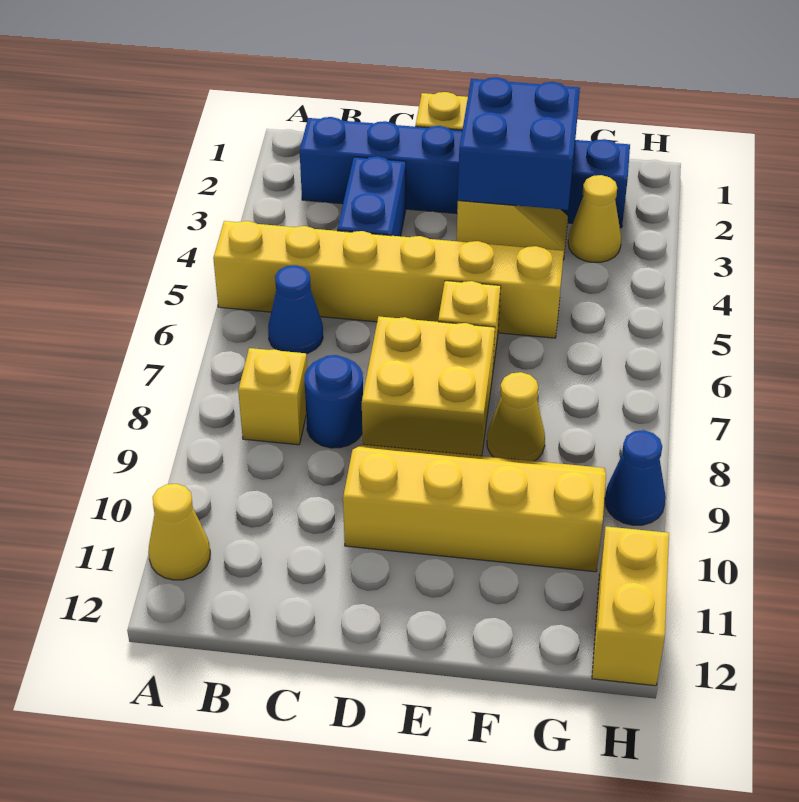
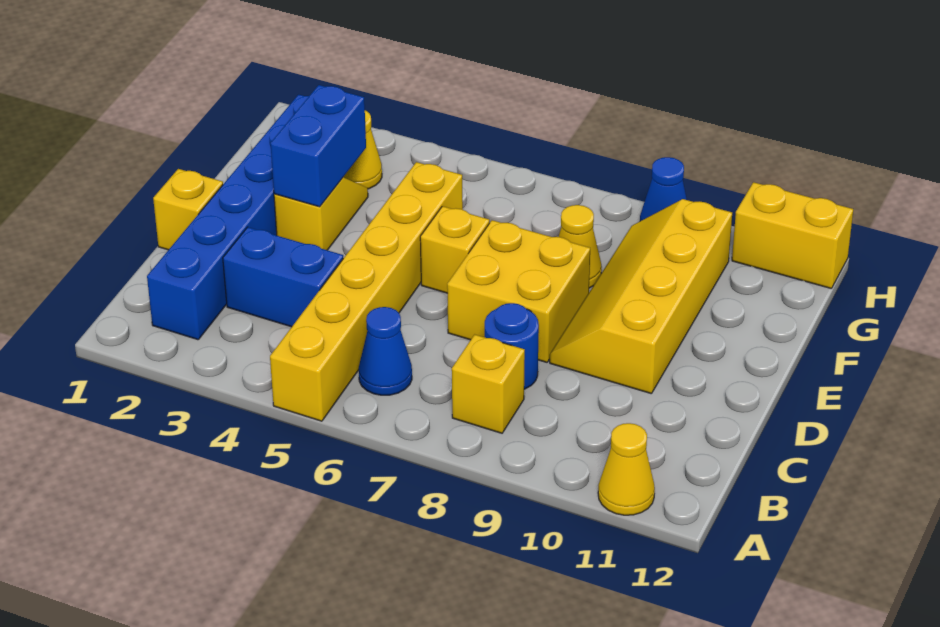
blue brick E2:F3 level 2 -> blue brick E3:F3 level 2

